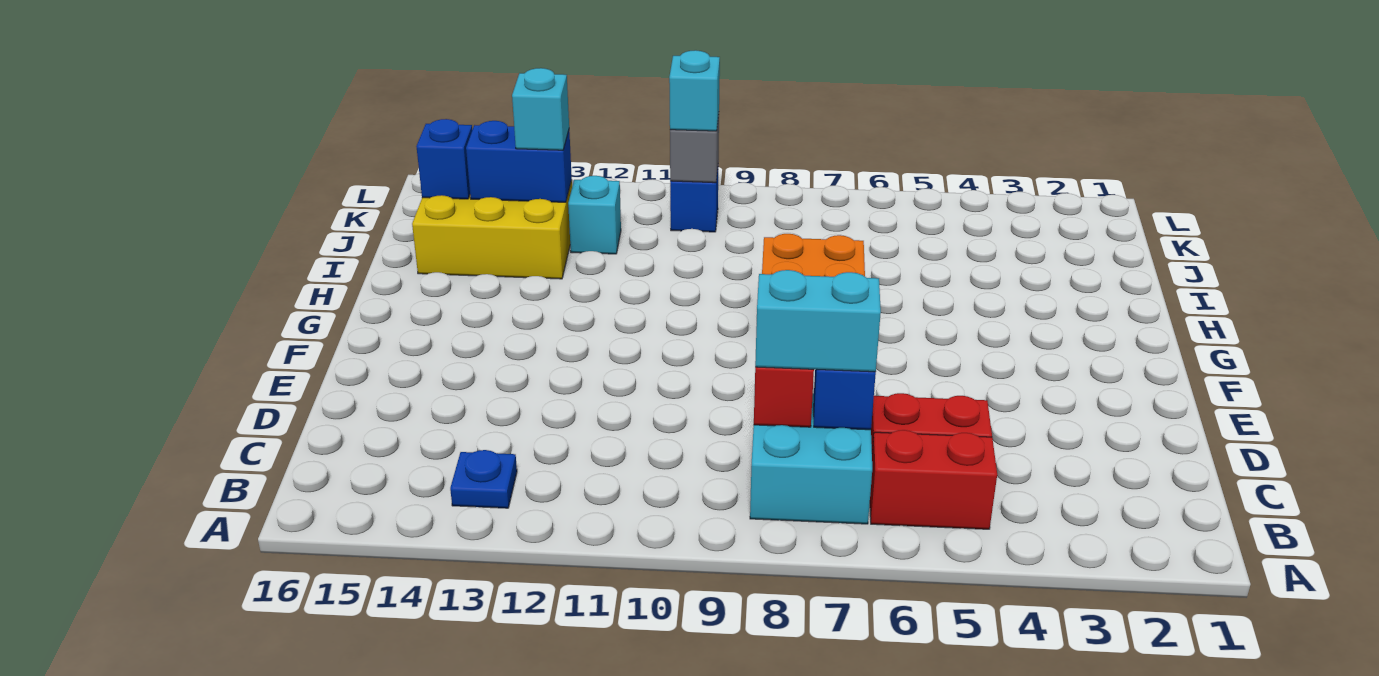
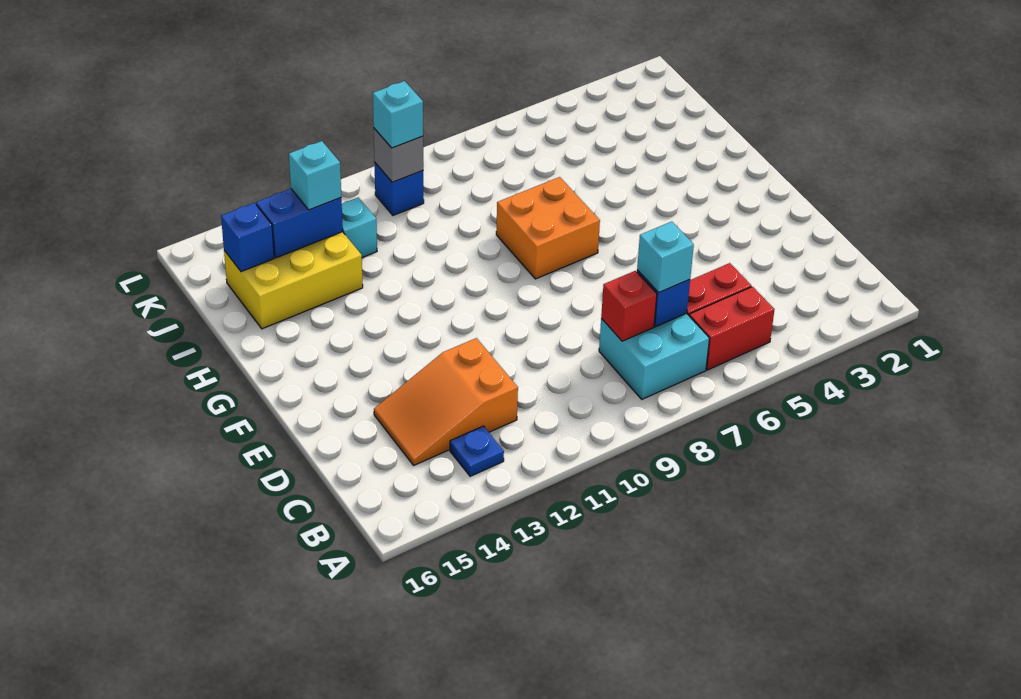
cyan brick C7:C8 level 3 -> cyan brick C7 level 3
none -> orange slope C12:D14 level 1 top 12

